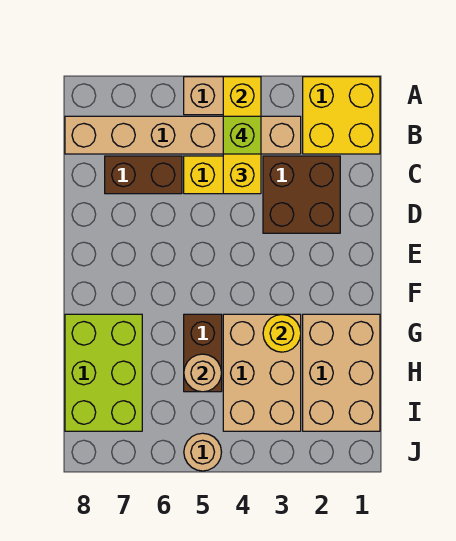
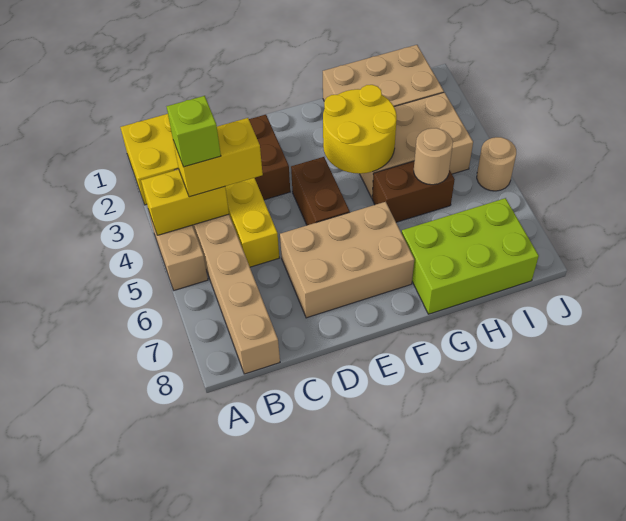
brown brick C6:C7 level 1 -> brown brick E4:E5 level 1
none -> tan brick D6:F7 level 1
yellow round brick G3 level 2 -> yellow round brick F3:G4 level 2

